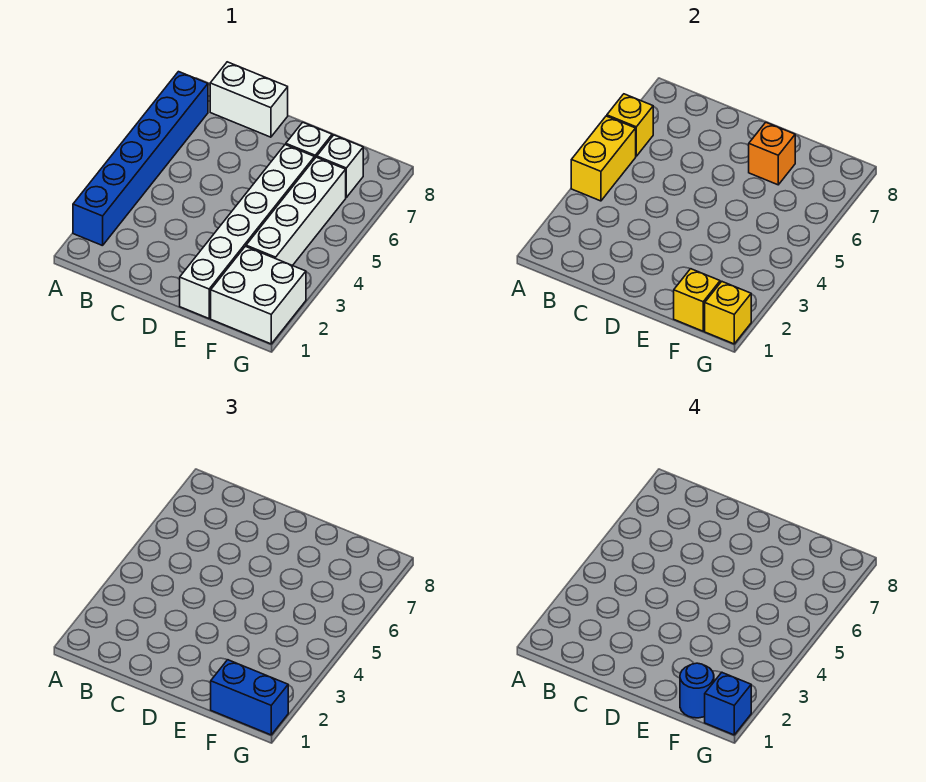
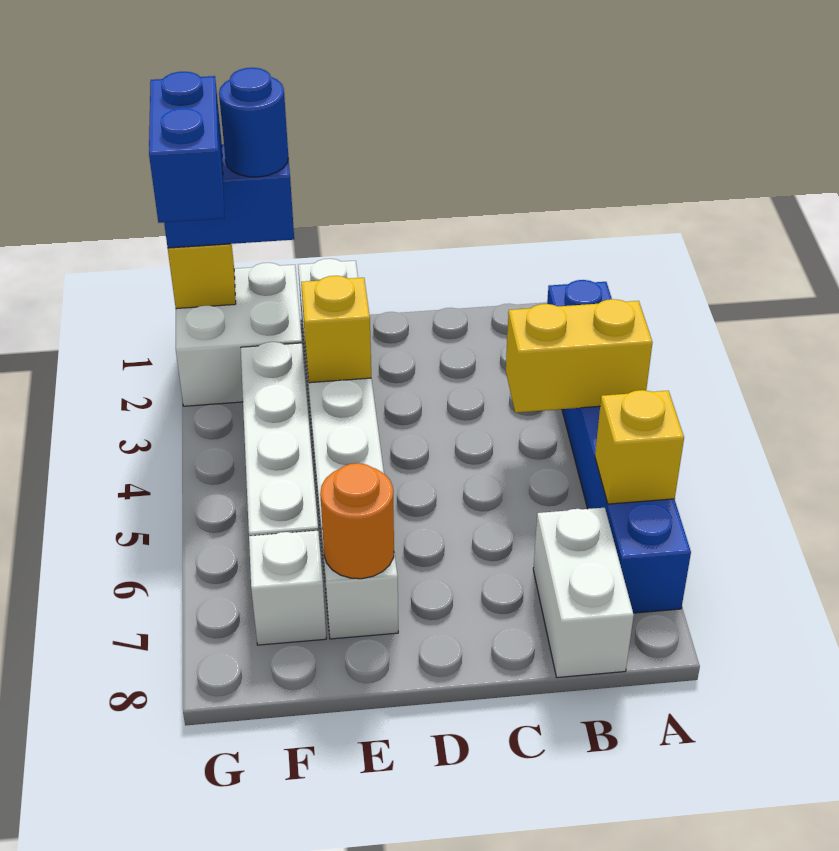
yellow brick A4:A5 level 2 -> yellow brick A4:B4 level 2
white brick B8:C8 level 1 -> white brick B7:B8 level 1
orange brick E7 level 2 -> orange round brick E7 level 2
yellow brick F1 level 2 -> yellow brick E3 level 2
blue brick G1 level 4 -> blue brick G1:G2 level 4

